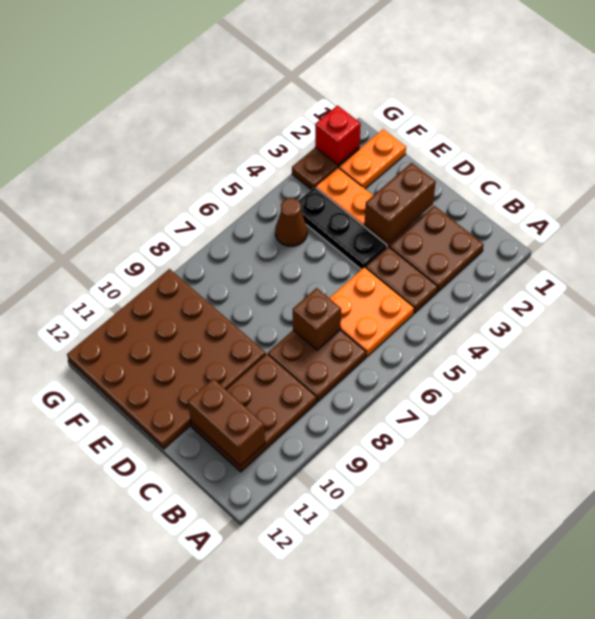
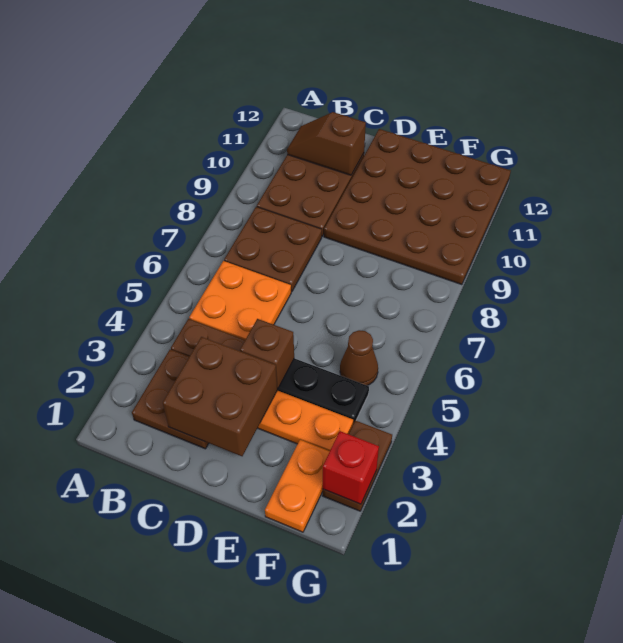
brown brick B11:C11 level 2 -> brown slope B11:C11 level 2 top C
brown brick C7 level 2 -> brown brick D4 level 2
brown brick D2:D3 level 2 -> brown brick C2:D3 level 2

